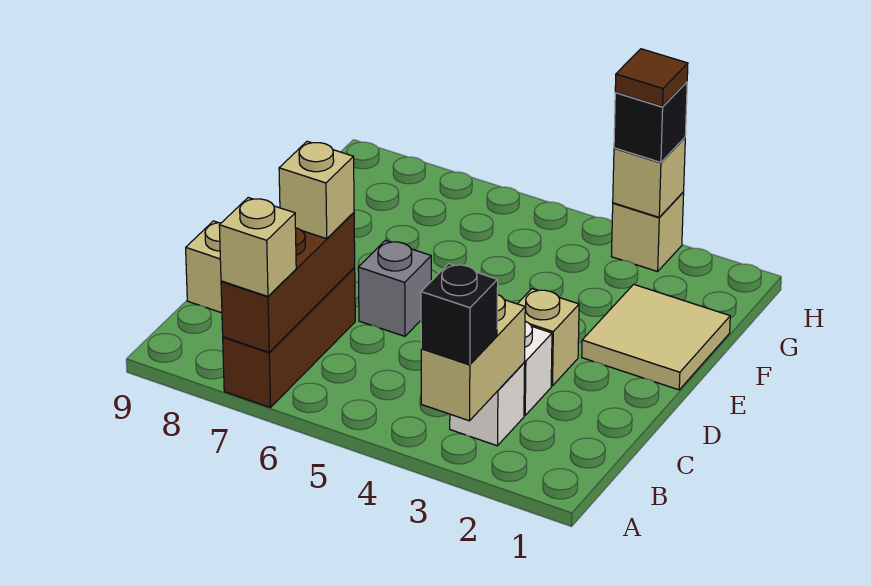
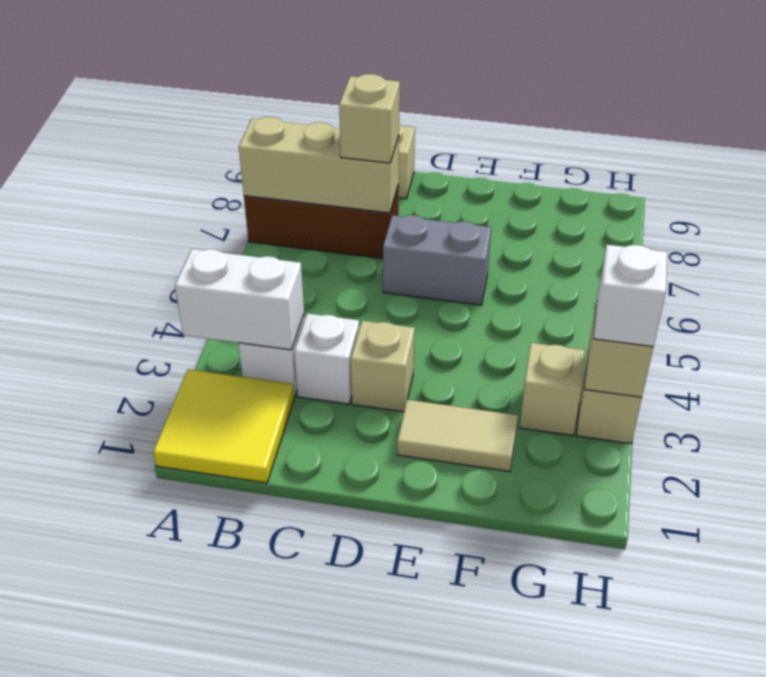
none -> yellow tile A1:B2 level 1
tan brick A3:B3 level 2 -> white brick A3:B3 level 2
black brick A3 level 3 -> none
brown brick A7:C7 level 2 -> tan brick A7:C7 level 2
tan brick A7 level 3 -> tan brick G3 level 1
grey brick D6 level 1 -> grey brick D6:E6 level 1
tan tile E1:F2 level 1 -> tan tile E2:F2 level 1
black brick H3 level 3 -> white brick H3 level 3
brown tile H3 level 4 -> none

